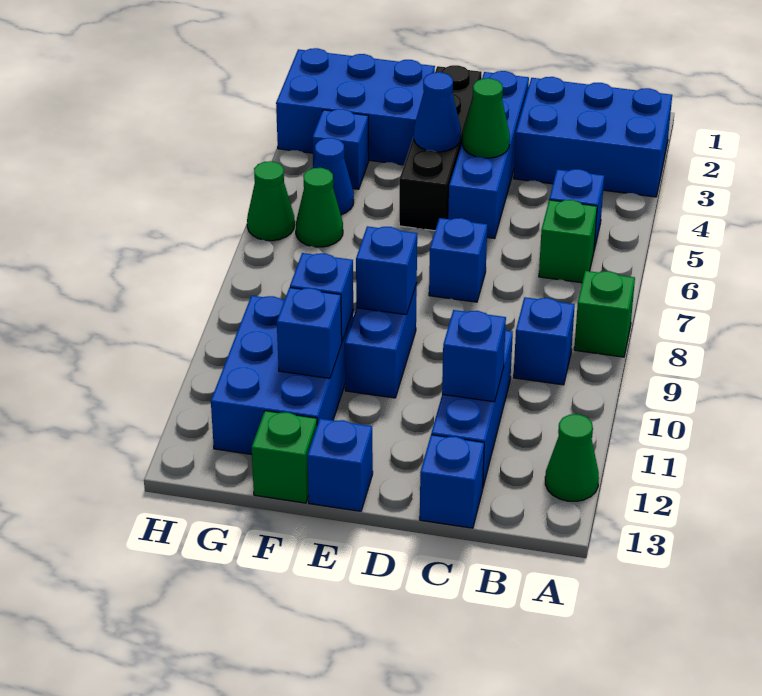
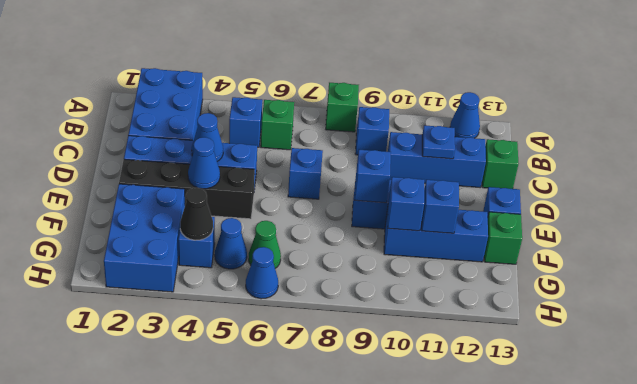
green cone A12 level 1 -> blue cone A12 level 1
blue brick C11 level 2 -> blue plate C11 level 2
blue brick C13 level 1 -> green brick C13 level 1
green cone D4 level 2 -> blue cone D4 level 2
blue brick F10:G12 level 1 -> blue brick F10:F12 level 1
none -> black cone G4 level 2
green cone H6 level 1 -> blue cone H6 level 1

